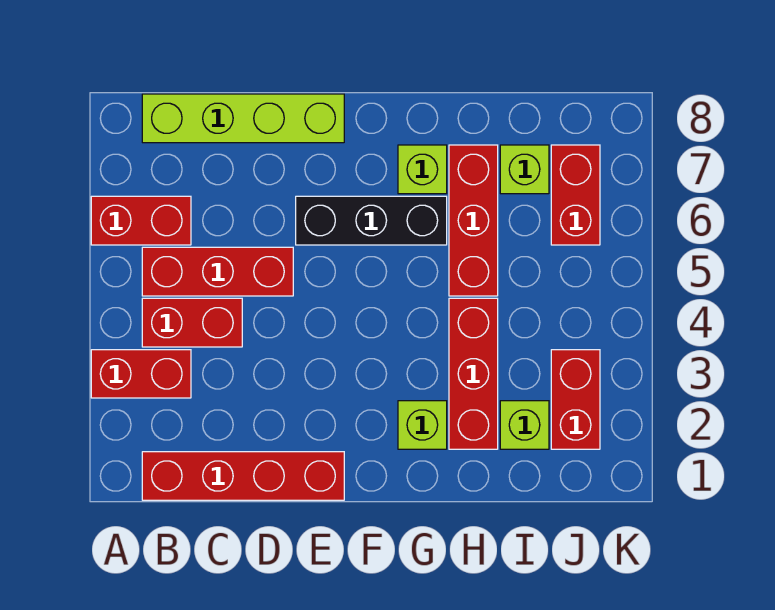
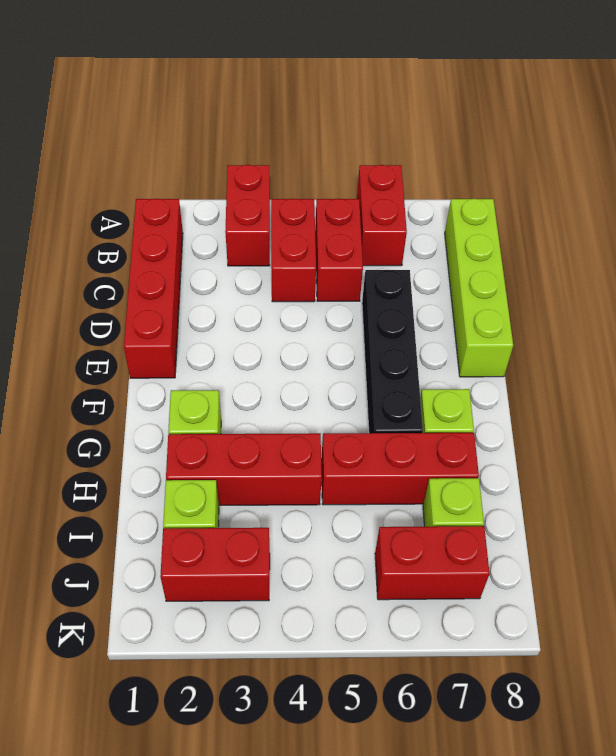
red brick B5:D5 level 1 -> red brick B5:C5 level 1
black brick E6:G6 level 1 -> black brick D6:G6 level 1

